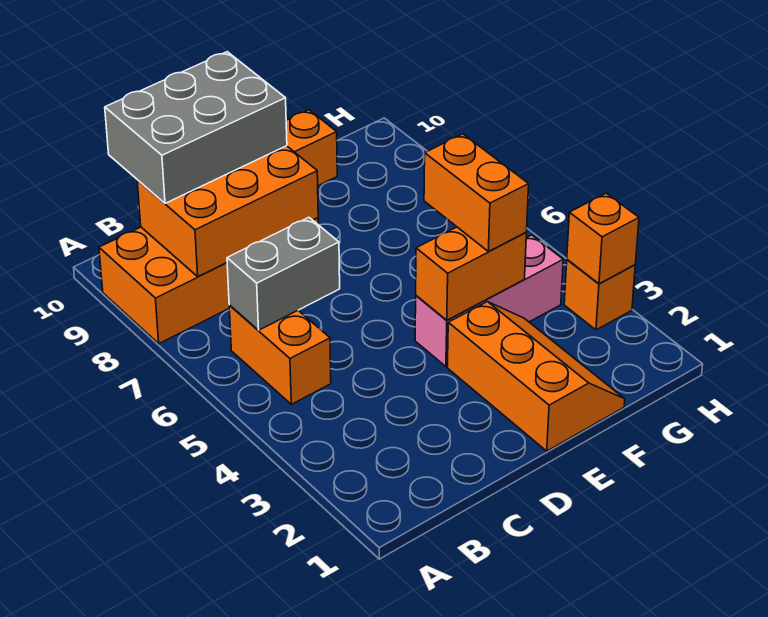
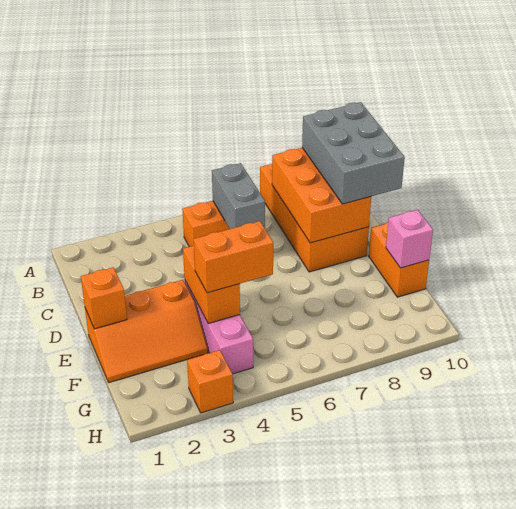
none -> pink brick F10 level 2
orange brick H3 level 2 -> orange brick E1 level 2

